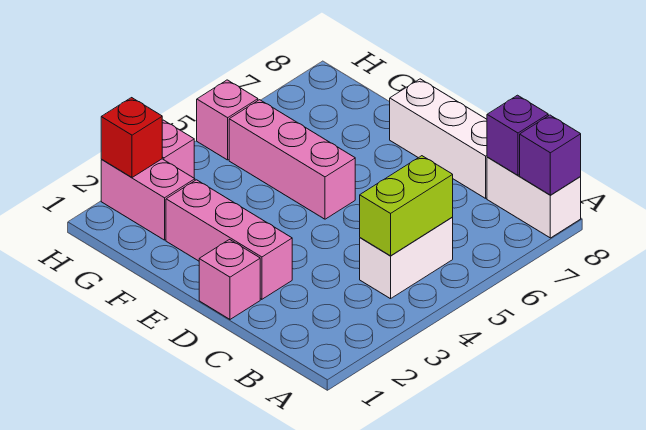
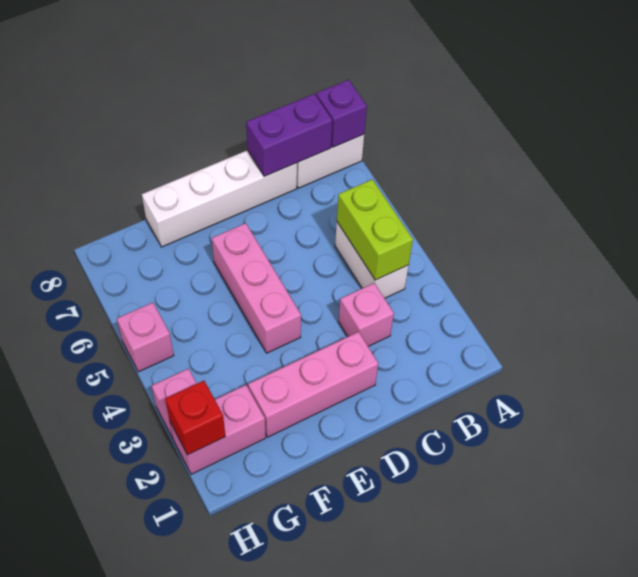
purple brick B8 level 2 -> purple brick B8:C8 level 2
white brick C8:E8 level 1 -> white brick C8:F8 level 1
pink brick D1 level 1 -> pink brick C3 level 1
pink brick E5:G5 level 1 -> pink brick E4:E6 level 1

